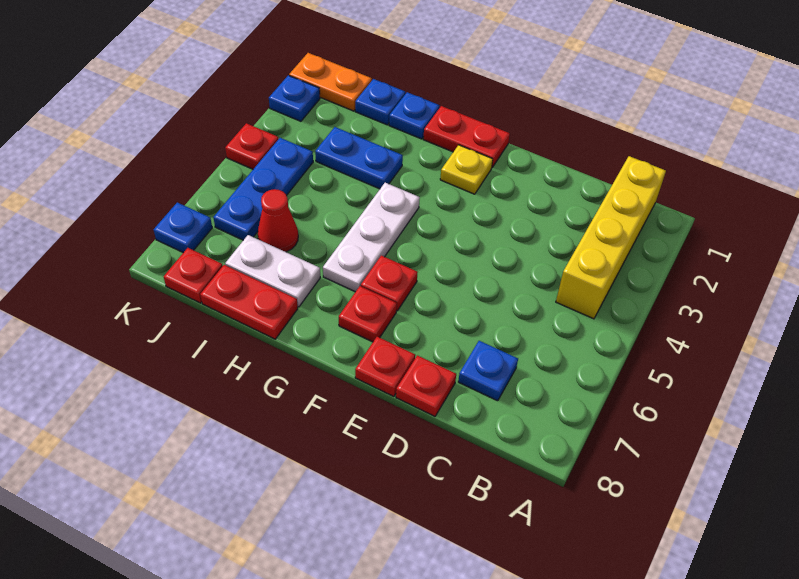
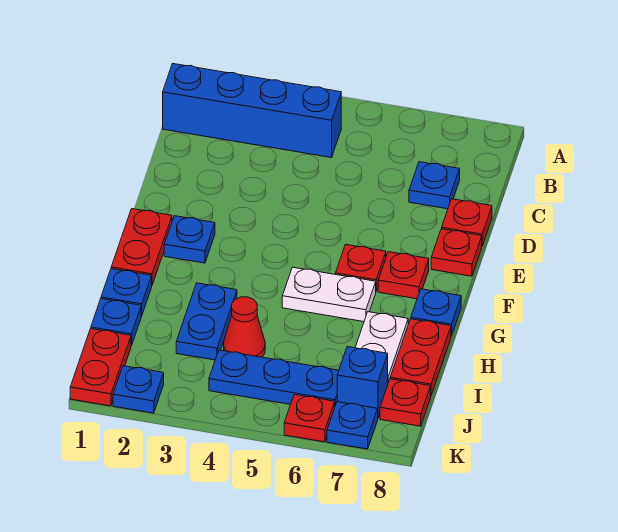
yellow brick B1:B4 level 1 -> blue brick B1:B4 level 1
yellow plate F2 level 1 -> blue plate F2 level 1
white plate G4:G6 level 1 -> white plate G5:G6 level 1
none -> blue plate G8 level 1
red cone I6 level 1 -> red cone I4 level 1
orange plate J1:K1 level 1 -> red plate J1:K1 level 1
none -> blue brick J7 level 1
red plate K4 level 1 -> red plate K6 level 1

